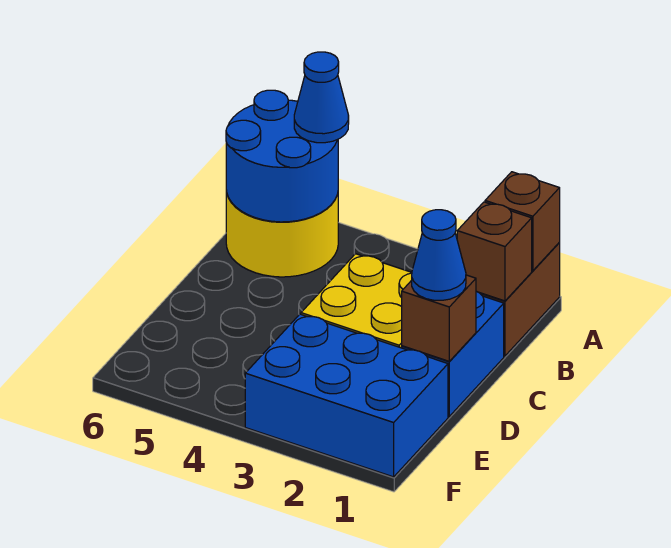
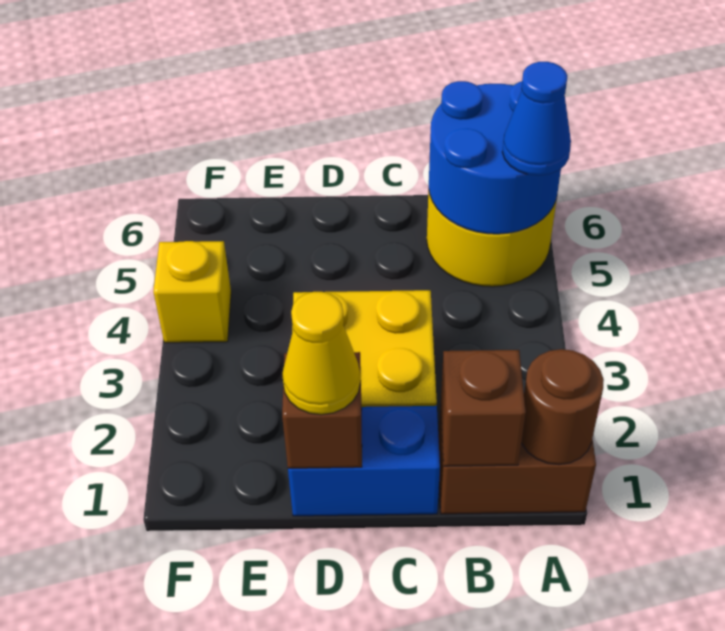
brown brick A1 level 2 -> brown round brick A1 level 2
blue cone D1 level 3 -> yellow cone D1 level 3
blue brick E1:F3 level 1 -> none
none -> yellow brick F4 level 1

